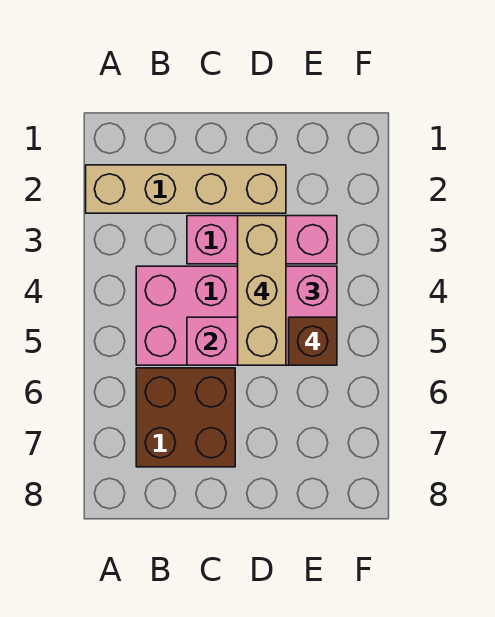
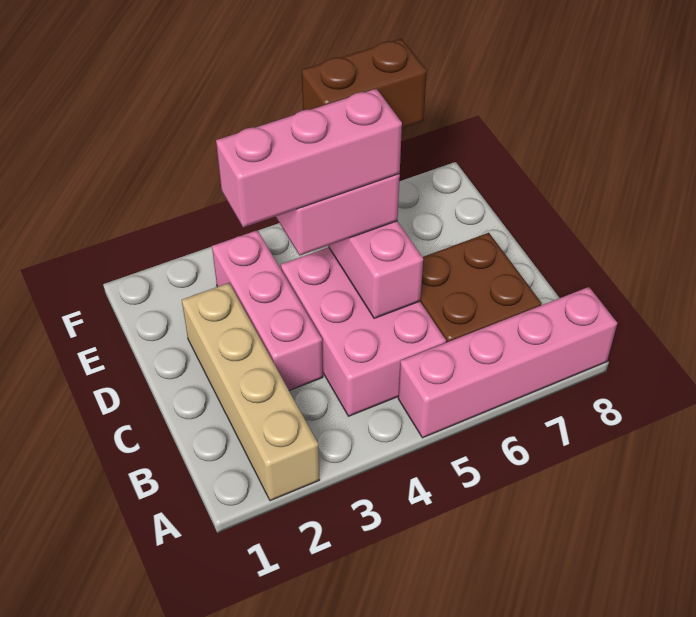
none -> pink brick A5:A8 level 1
tan brick D3:D5 level 4 -> pink brick D3:D5 level 4
brown brick E5 level 4 -> brown brick E5:E6 level 4

